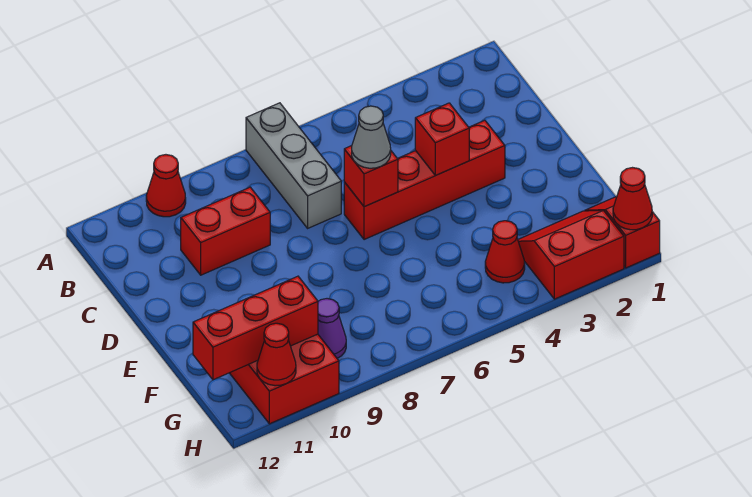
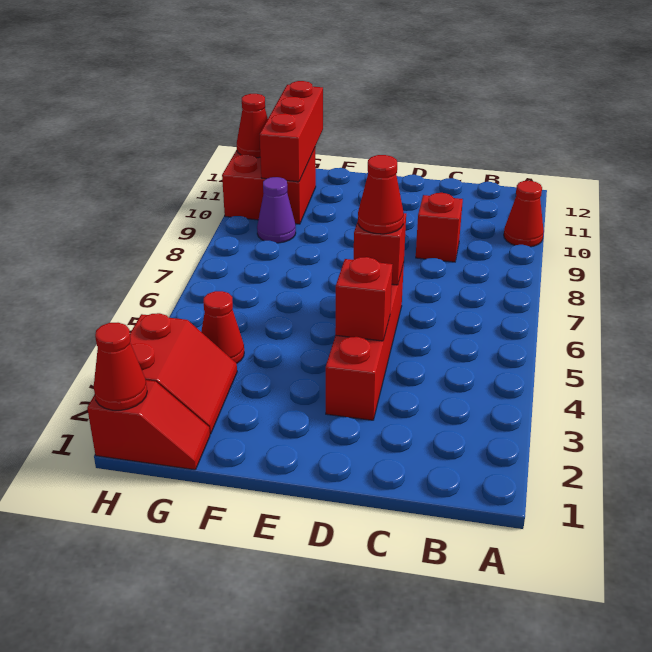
grey brick A7:C7 level 1 -> none
red brick C9:C10 level 1 -> red brick C9 level 1
grey cone D6 level 3 -> red cone D6 level 3

